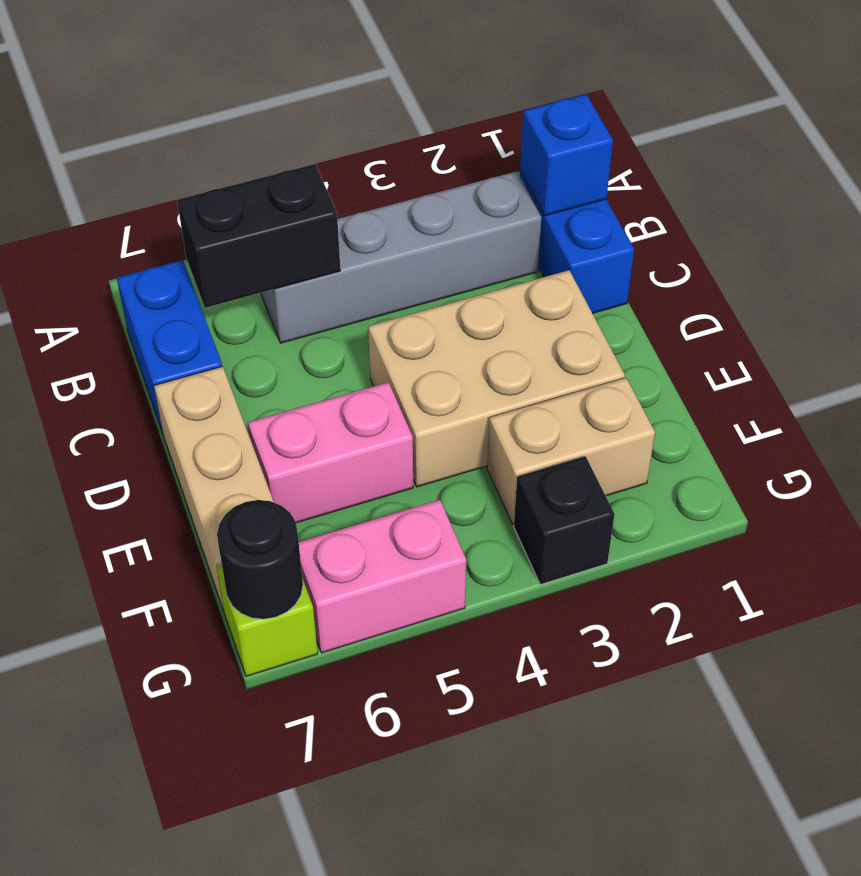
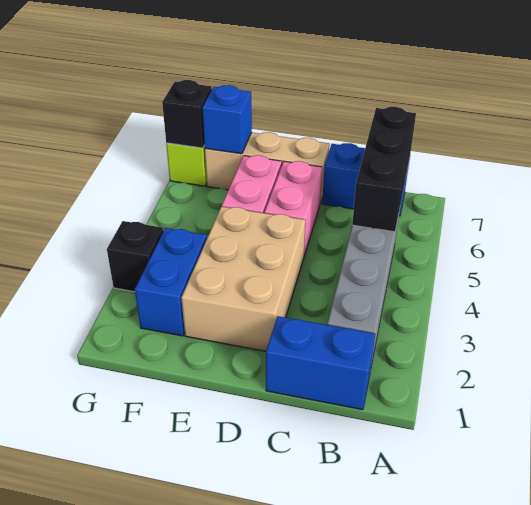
blue brick B1 level 2 -> blue brick F7 level 2
black brick B5:B6 level 2 -> black brick B5:B7 level 2
tan brick F2:F3 level 1 -> blue brick F2:F3 level 1
pink brick G5:G6 level 1 -> pink brick D5:D6 level 1
black round brick G7 level 2 -> black brick G7 level 2

